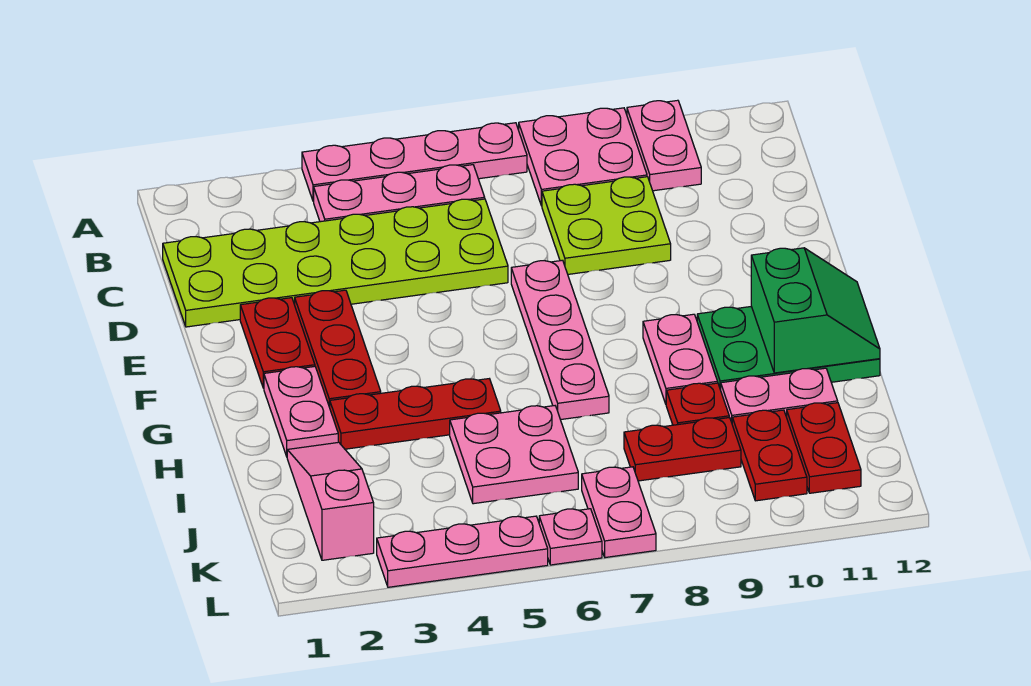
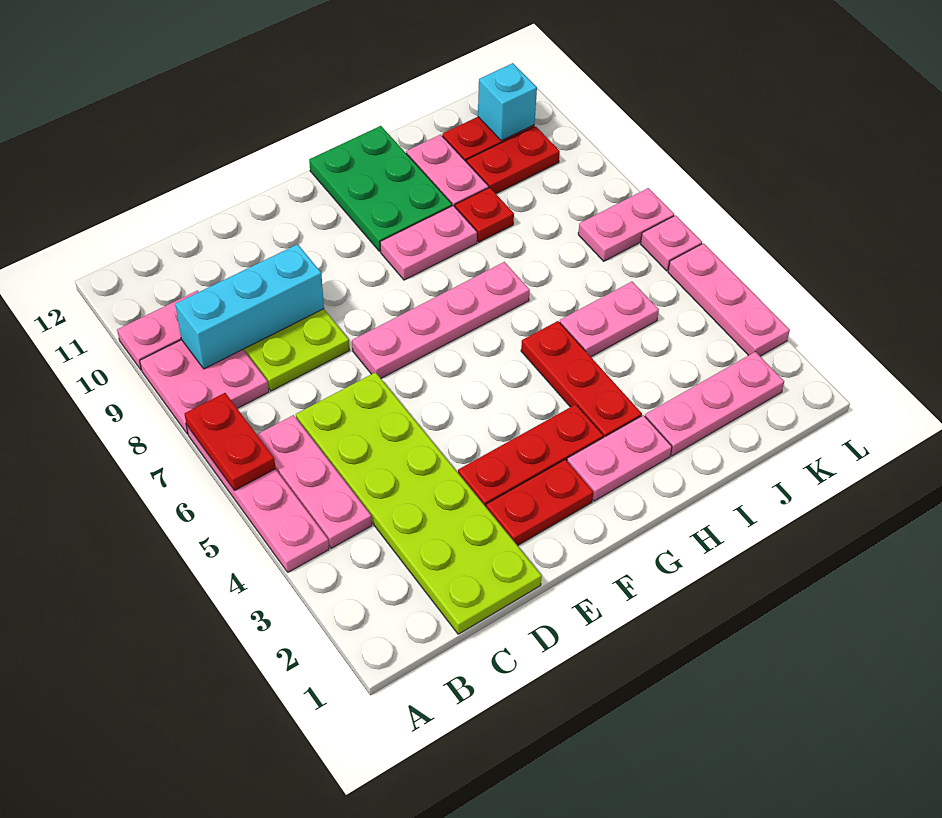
none -> cyan brick B9:D9 level 2
green slope G11:H12 level 2 top 11 -> none
pink slope I2:K2 level 1 top K -> pink plate I2:K2 level 1
pink plate I5:J6 level 1 -> pink plate I5:J5 level 1
red plate J8:J9 level 1 -> red plate A6:A7 level 2
none -> cyan brick K11 level 2

